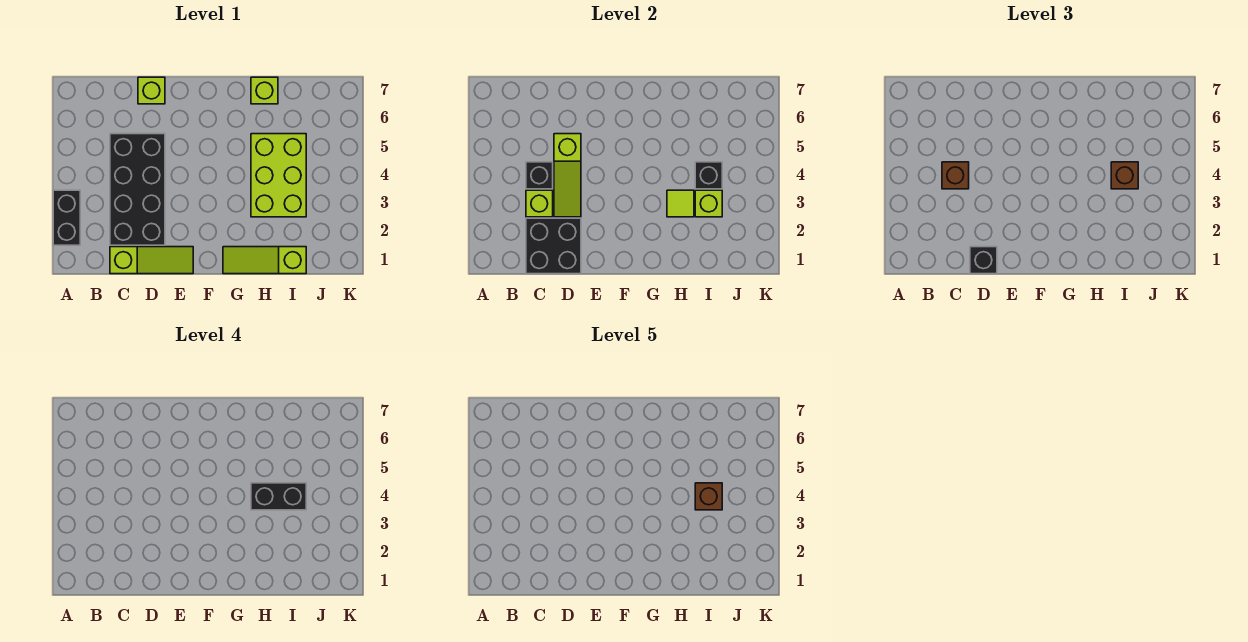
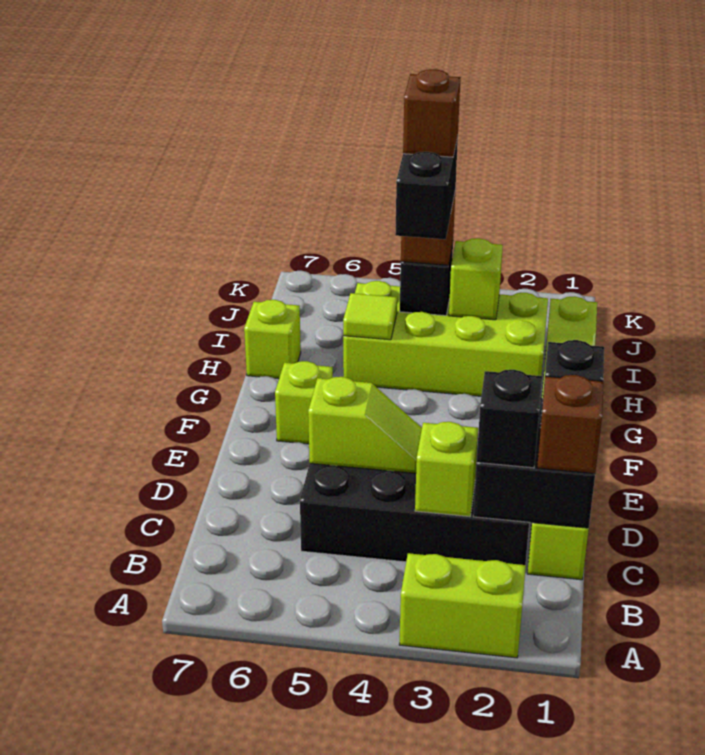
black brick A2:A3 level 1 -> lime brick A2:A3 level 1
black brick C4 level 2 -> black brick C2 level 3
brown brick C4 level 3 -> brown brick C1 level 3
lime slope D3:D5 level 2 top 5 -> lime slope D4:D5 level 2 top 5
lime brick D7 level 1 -> lime brick F6 level 1
lime brick H3:I5 level 1 -> lime brick H2:I5 level 1
lime tile H3 level 2 -> lime tile H5 level 2

